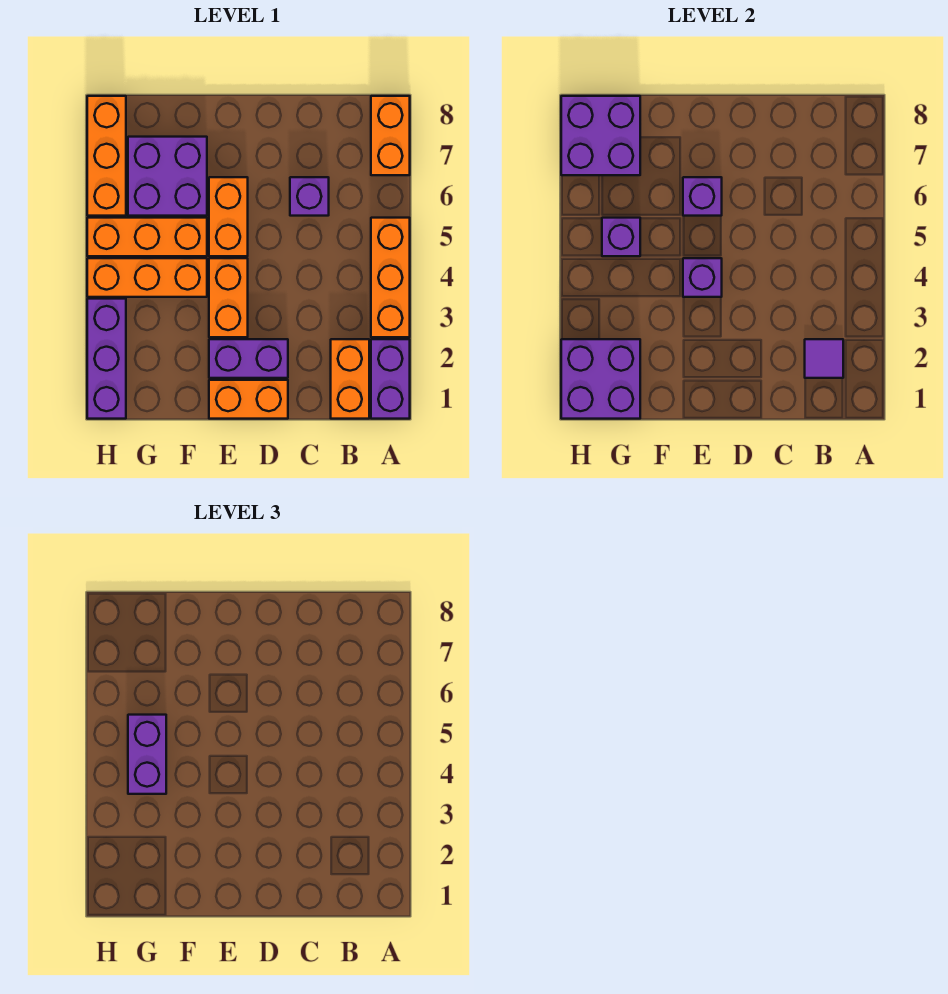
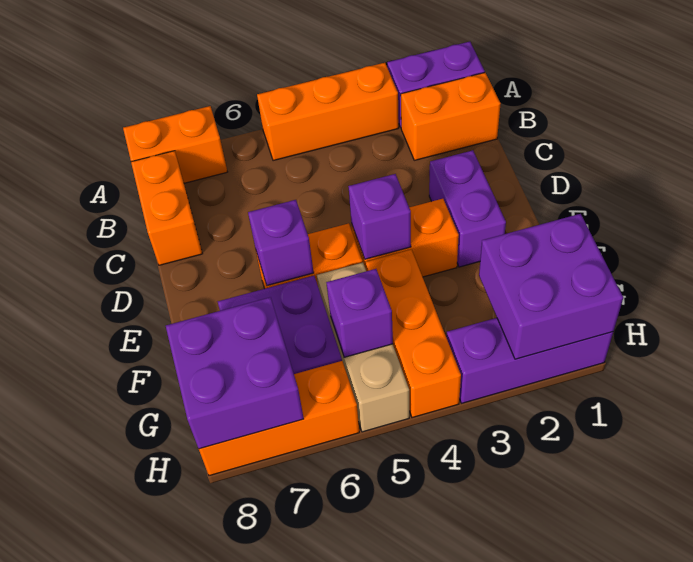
purple tile B2 level 2 -> none
purple brick C6 level 1 -> none
orange brick D1:E1 level 1 -> orange brick B8:C8 level 1
orange brick F5:H5 level 1 -> tan brick F5:H5 level 1
purple brick G4:G5 level 3 -> none

